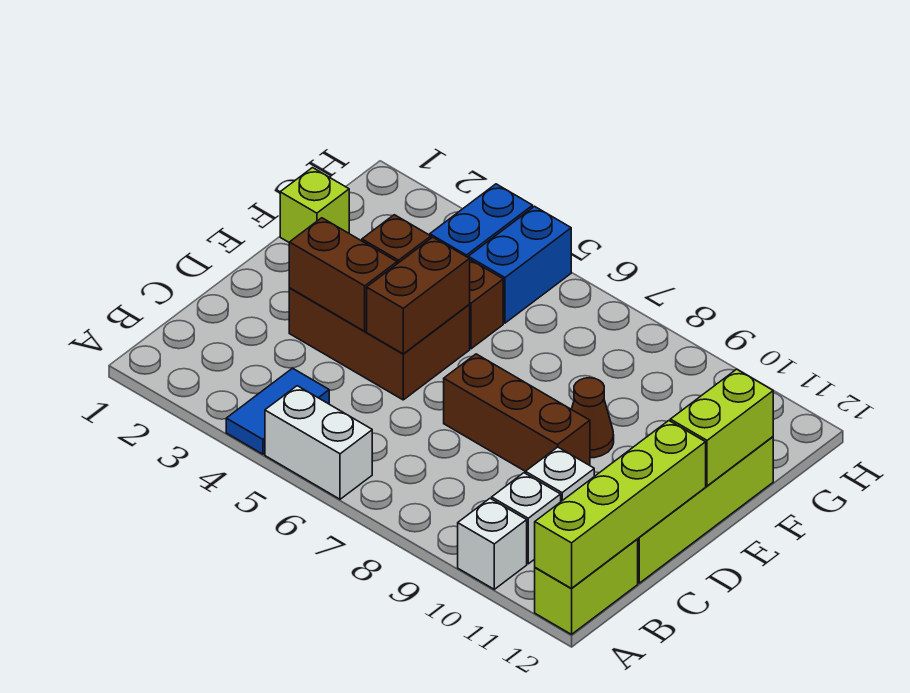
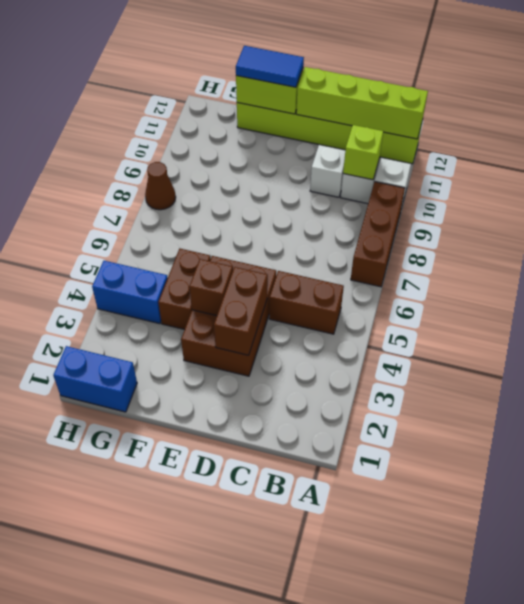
blue tile A4:B4 level 1 -> blue tile E12:F12 level 3
white brick A5:A6 level 1 -> none
brown brick D5:E5 level 2 -> brown brick B5:C5 level 1
brown brick D7:D9 level 1 -> brown brick A7:A9 level 1
brown cone E9 level 1 -> brown cone H8 level 1
lime brick F1 level 1 -> lime brick B10 level 2
blue brick G5:H5 level 1 -> blue brick G1:H1 level 1

